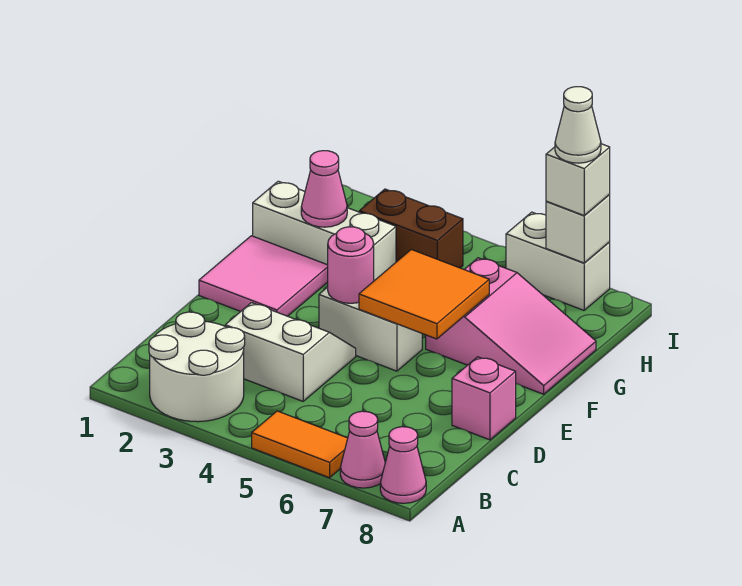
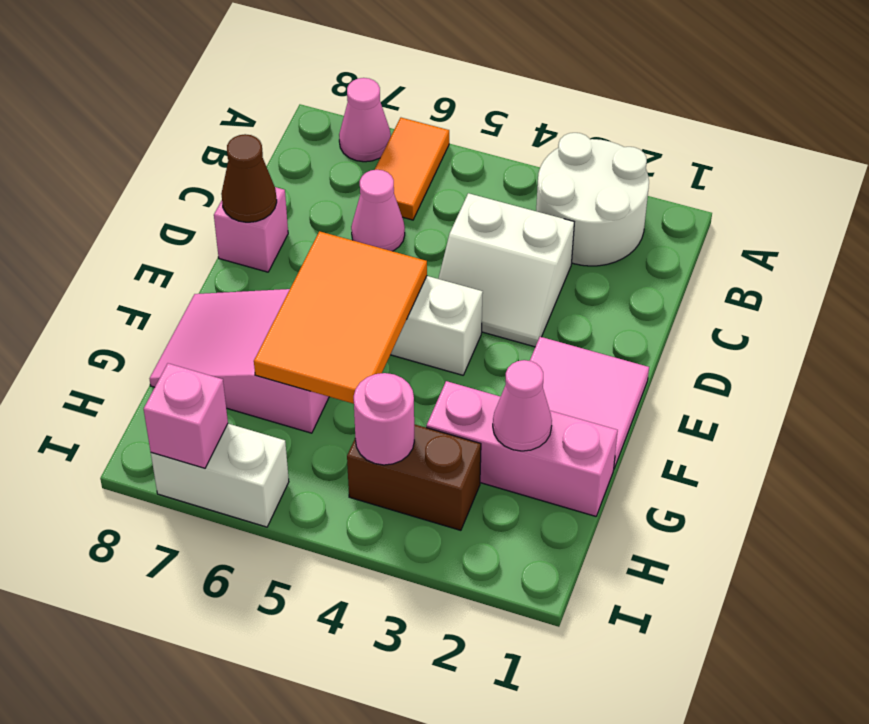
orange tile A5:A6 level 1 -> orange tile A6:B6 level 1
pink cone A8 level 1 -> pink cone C6 level 1
none -> brown cone D8 level 2
pink round brick E4 level 2 -> pink round brick H4 level 2
orange tile E5:F6 level 2 -> orange tile E5:G6 level 2
white brick G1:G3 level 1 -> pink brick G1:G3 level 1
white brick I7 level 2 -> pink brick I7 level 2
white brick I7 level 3 -> none
white cone I7 level 4 -> none

